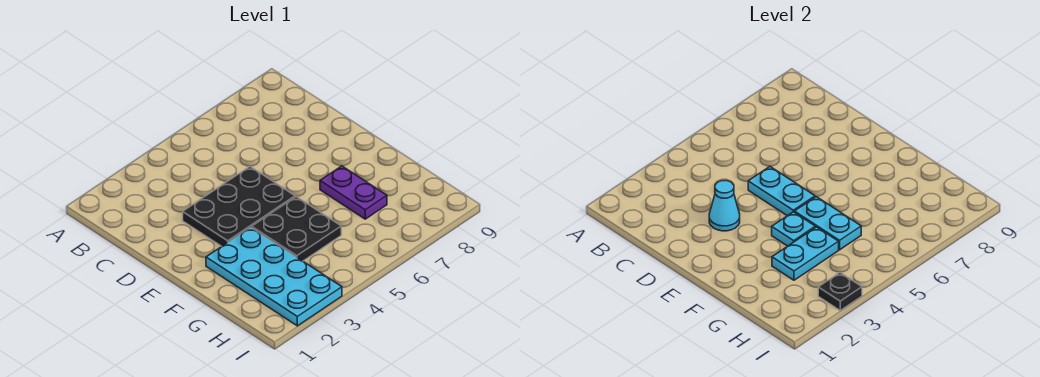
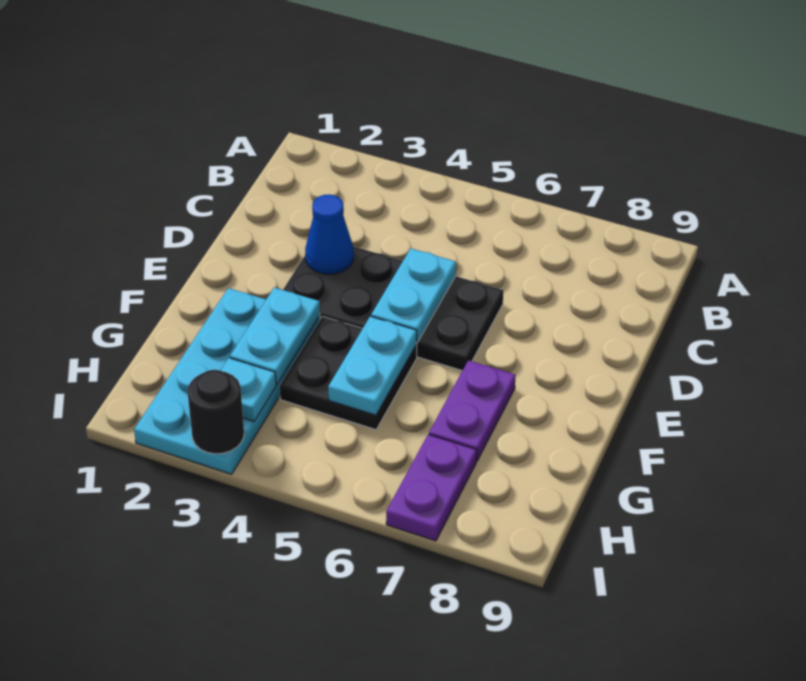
black plate D3:E5 level 1 -> black plate D3:E6 level 1
cyan cone D3 level 2 -> blue cone D3 level 2
cyan plate F4 level 2 -> cyan plate H3 level 2
cyan plate G3:G4 level 2 -> cyan plate F3:G3 level 2
none -> purple plate H7:I7 level 1
black plate I3 level 2 -> black round brick I3 level 2

